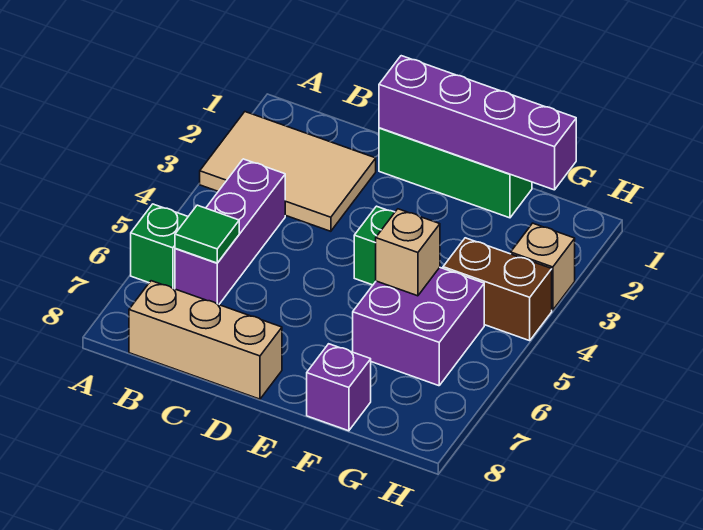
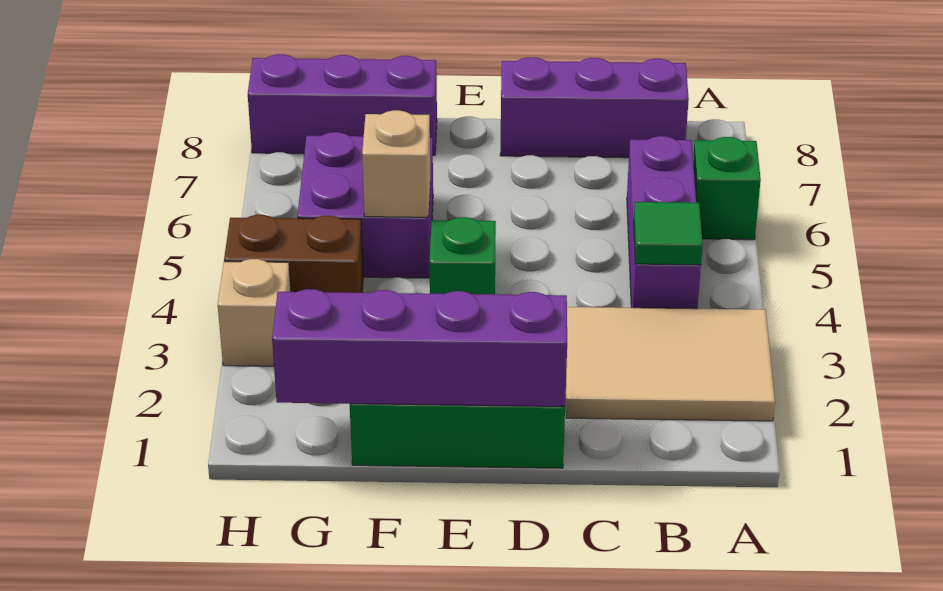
green tile B6 level 2 -> green tile B4 level 2
tan brick B8:D8 level 1 -> purple brick B8:D8 level 1
purple brick F8 level 1 -> purple brick F8:H8 level 1

